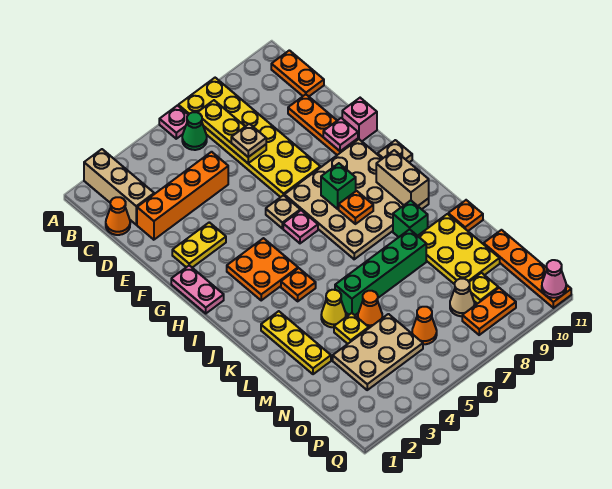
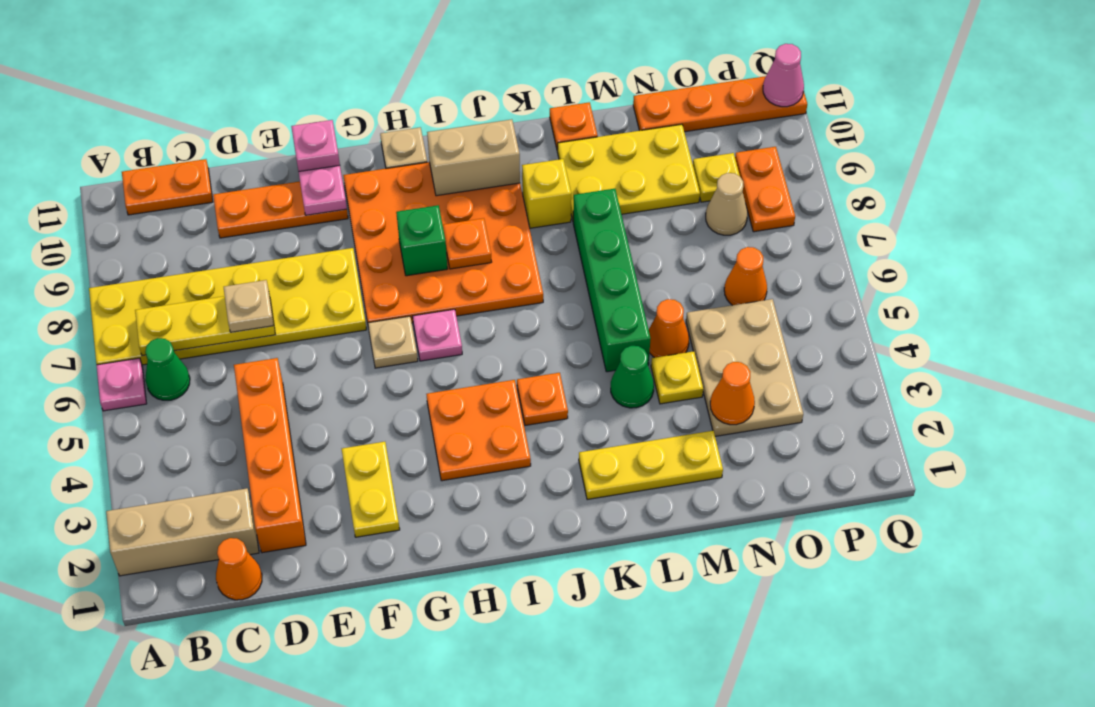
pink plate G1:H1 level 1 -> none
tan plate G7:J10 level 1 -> orange plate G7:J10 level 1
green brick K9 level 1 -> yellow brick K9 level 1
yellow cone L4 level 1 -> green cone L4 level 1
none -> orange cone N3 level 2

